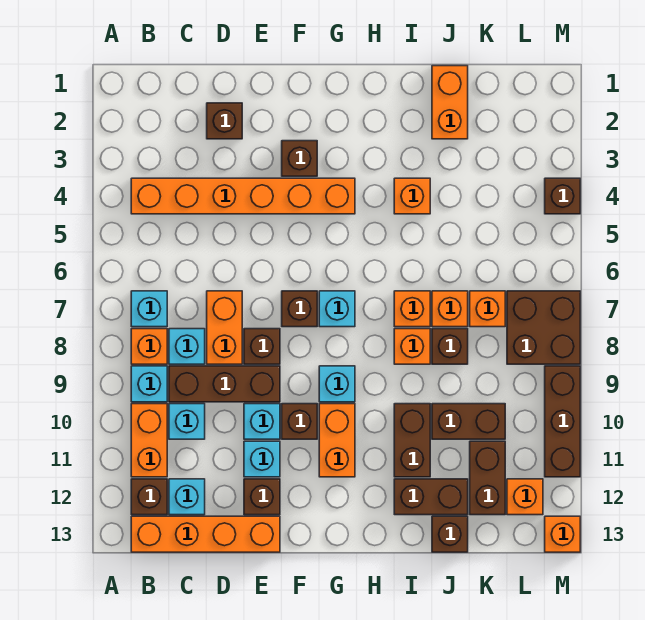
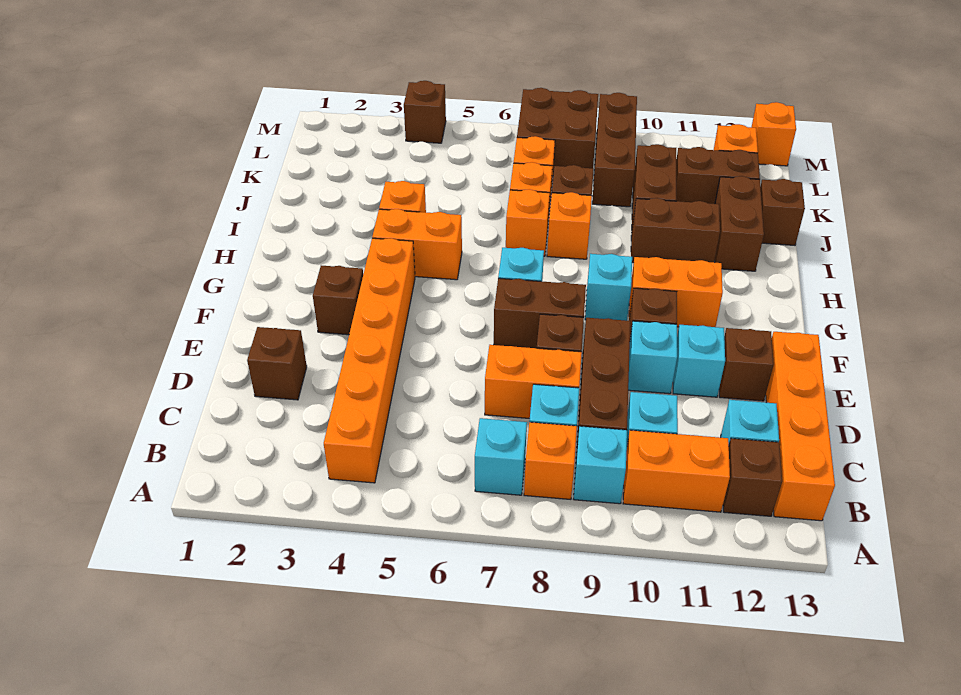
brown brick F7 level 1 -> brown brick F7:F8 level 1
orange brick J1:J2 level 1 -> orange brick H4:H5 level 1
brown brick M9:M11 level 1 -> brown brick K9:M9 level 1

